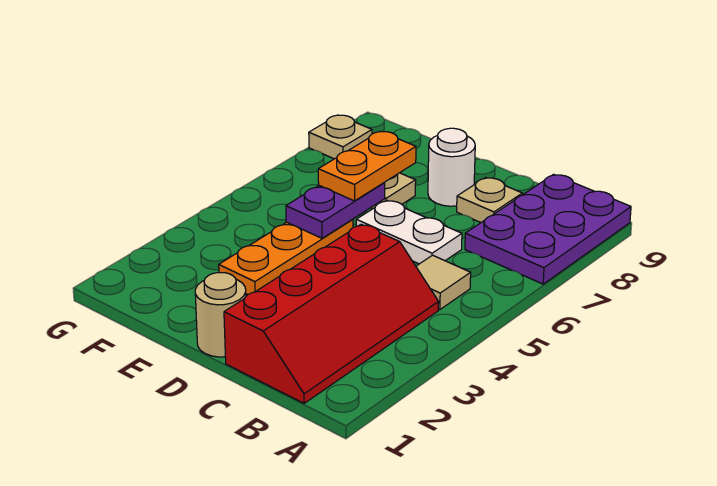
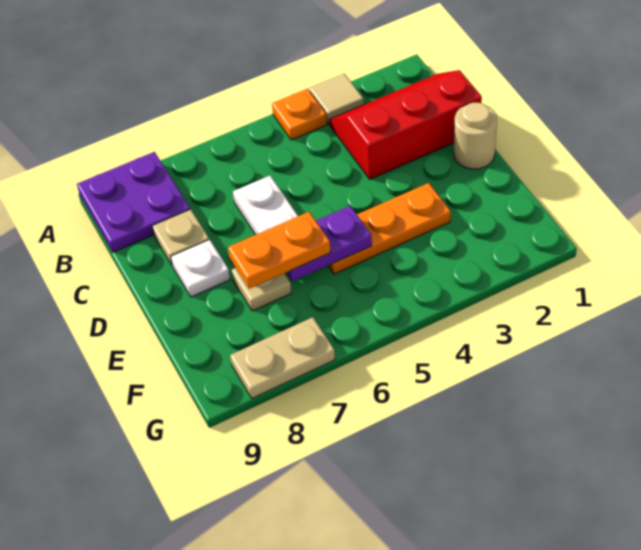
none -> orange plate A4 level 1
purple plate A7:B9 level 1 -> purple plate A8:B9 level 1
red slope B1:C4 level 1 top C -> red slope B1:C3 level 1 top C
tan tile B5 level 1 -> tan tile A3 level 1
white round brick D8 level 1 -> white plate D8 level 1
tan plate G8 level 1 -> tan plate G7:G8 level 1

